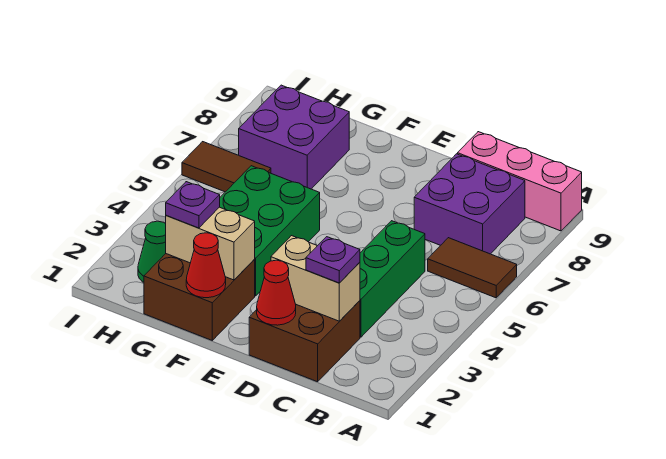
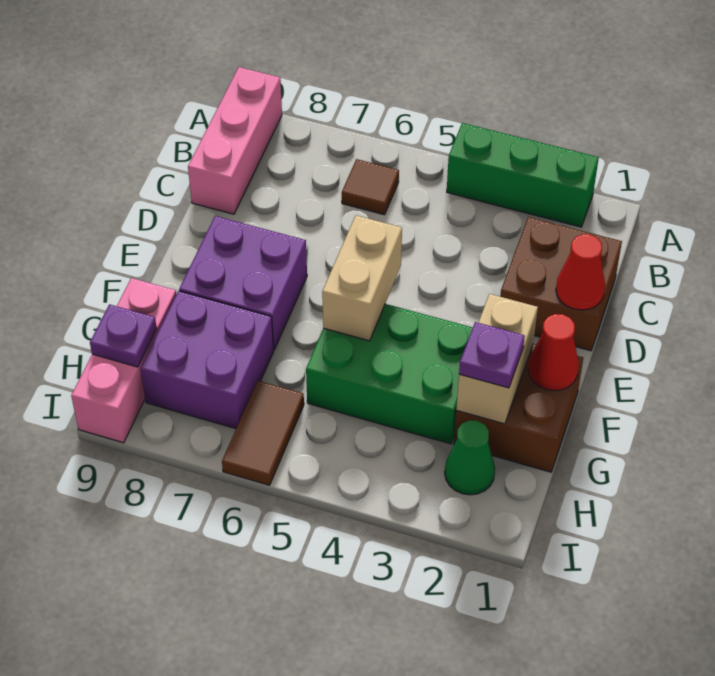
brown tile A6:B6 level 1 -> brown tile B6 level 1
purple brick B7:C8 level 1 -> purple brick E7:F8 level 1
tan brick C2:D2 level 2 -> tan brick E5:F5 level 2
purple plate C2 level 3 -> purple plate H9 level 2
green brick C3:C5 level 1 -> green brick A2:A4 level 1
none -> pink brick G9:I9 level 1

